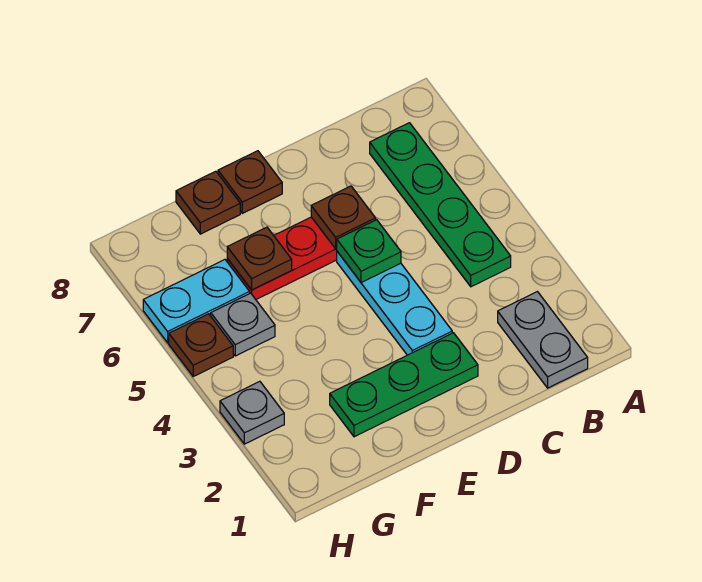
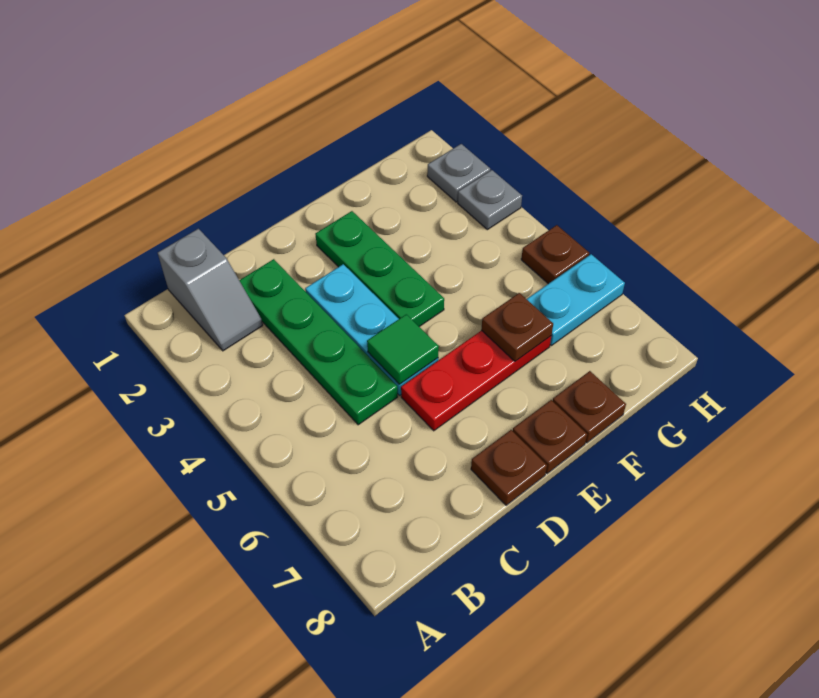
grey plate B1:B2 level 1 -> grey slope B1:B2 level 1 top 1
green plate B4:B7 level 1 -> green plate C2:C5 level 1
green plate D2:F2 level 1 -> green plate E2:E4 level 1
green plate D5 level 2 -> green tile D5 level 2
brown plate D6 level 2 -> brown plate D8 level 1
grey plate G5 level 1 -> grey plate H2 level 1

